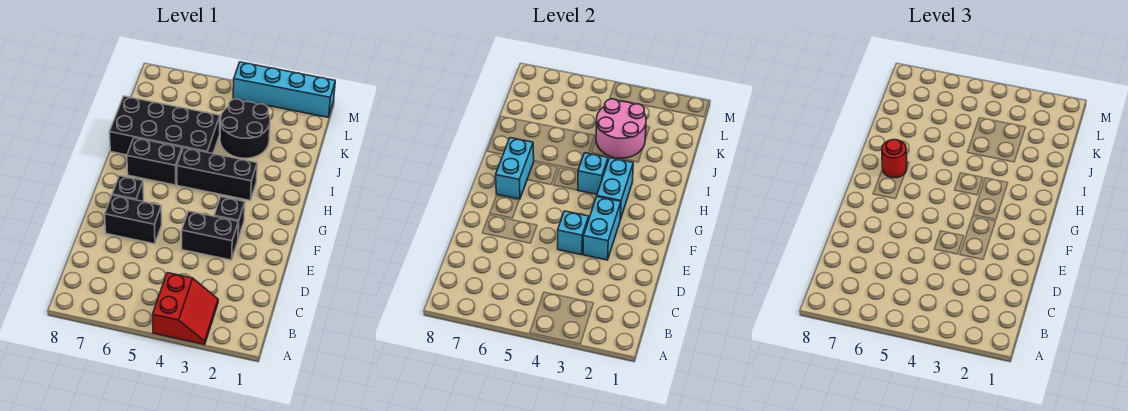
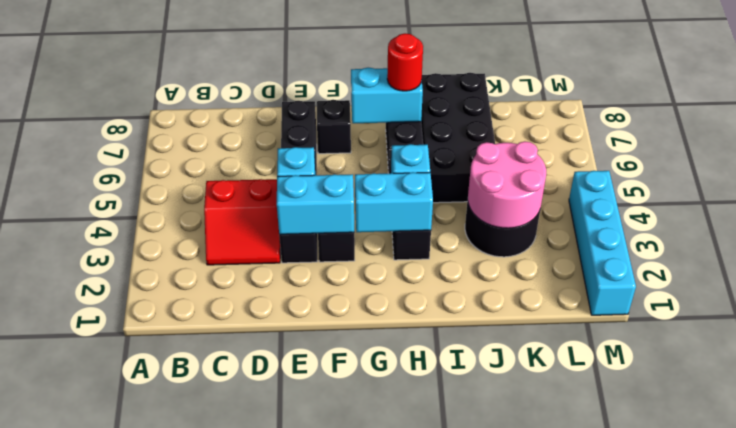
red slope A3:B4 level 1 top 4 -> red slope C3:D4 level 1 top 4

